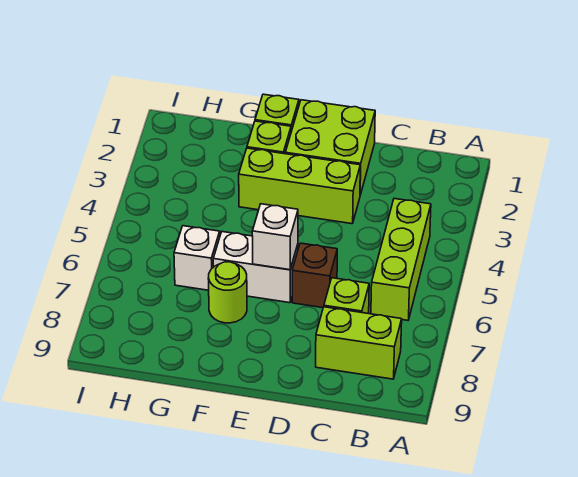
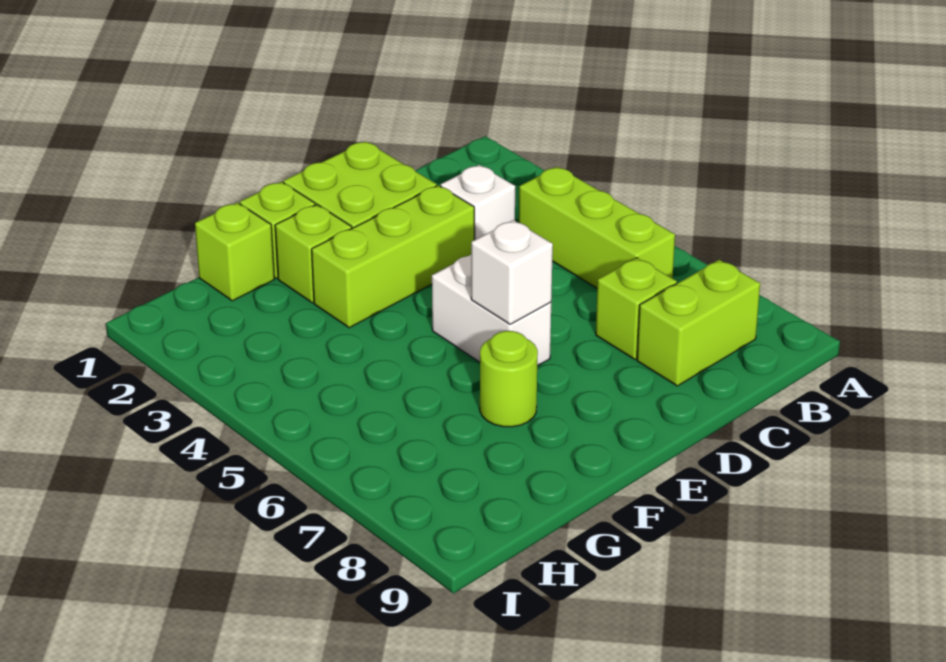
brown brick D6 level 1 -> none
white brick E6:F6 level 1 -> white brick E5:E6 level 1
none -> lime brick G1 level 1
white brick G6 level 1 -> white brick C3 level 1

